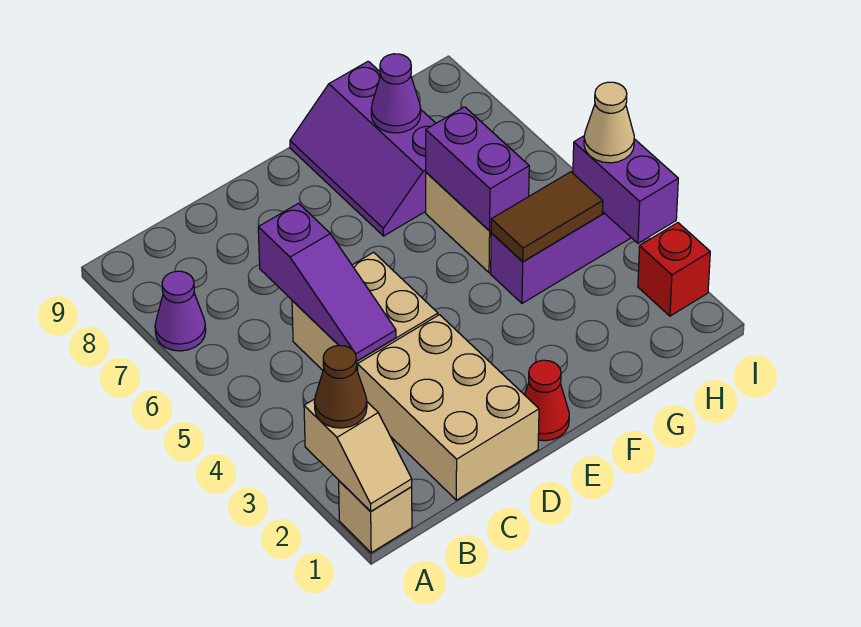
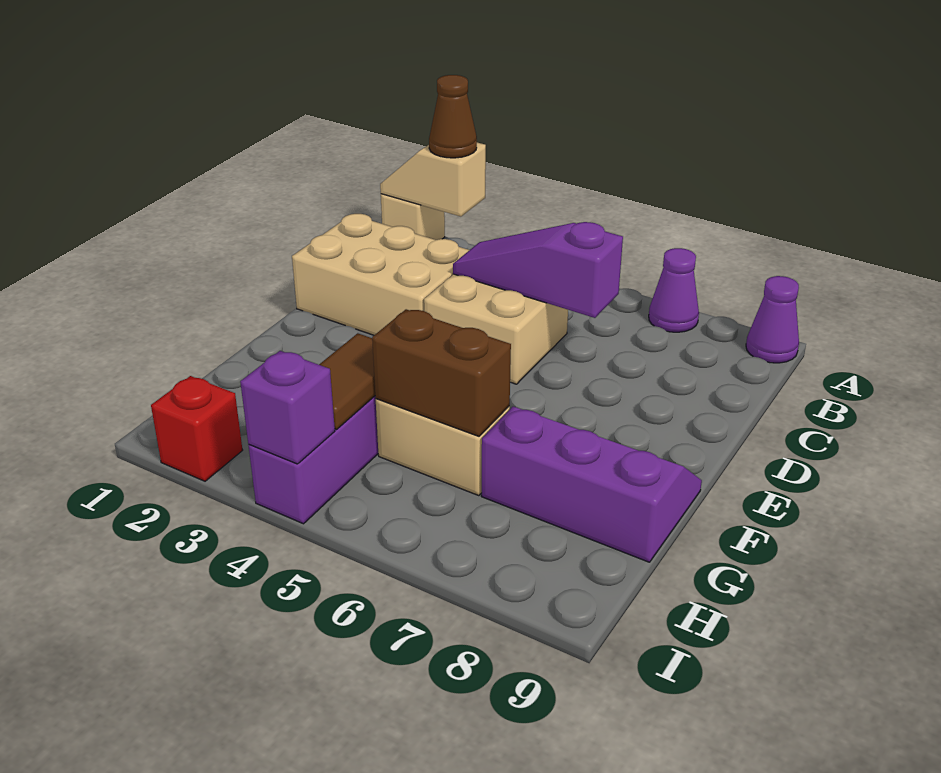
red cone E1 level 1 -> none
purple brick G5:G6 level 2 -> brown brick G5:G6 level 2
purple cone G8 level 2 -> purple cone A9 level 1
purple brick I3:I4 level 2 -> purple brick I4 level 2
tan cone I4 level 3 -> none

